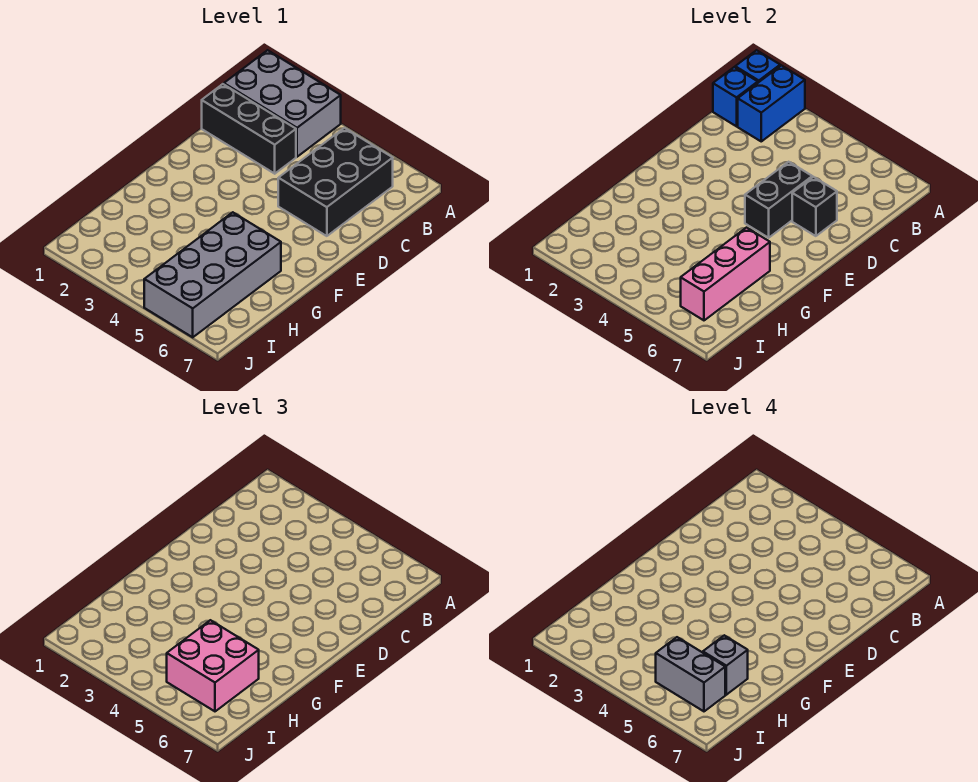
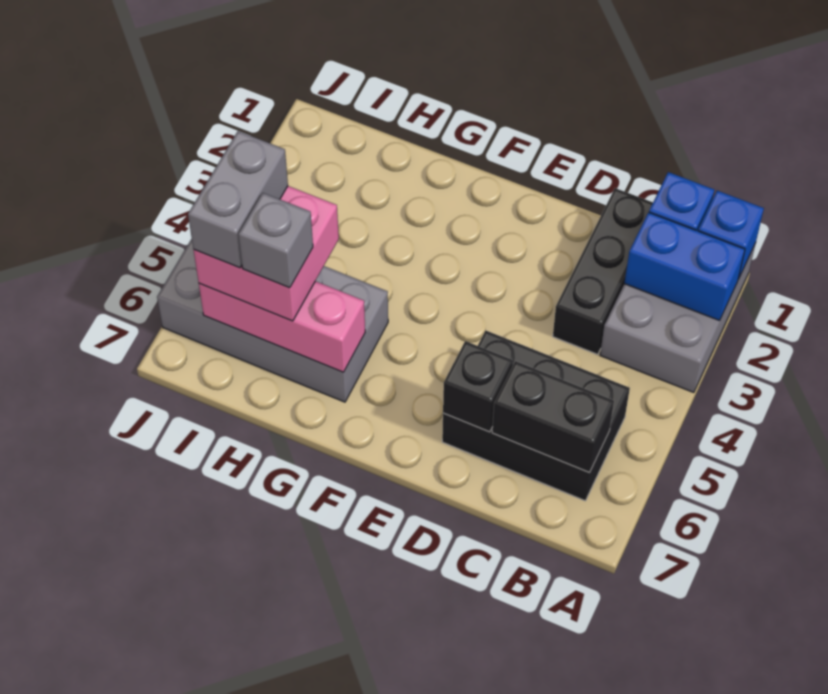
black brick D5:E5 level 2 -> black brick B6:C6 level 2

